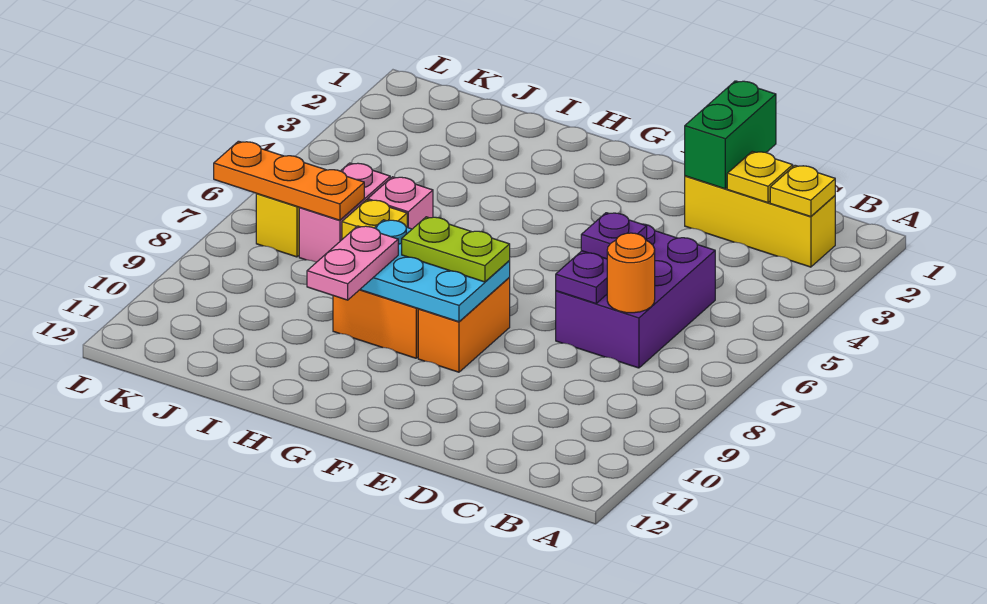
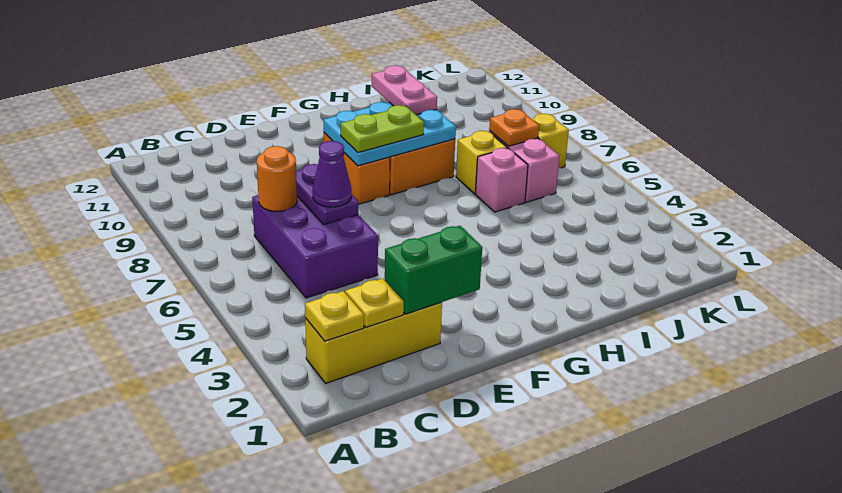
green brick D1:D2 level 2 -> green brick D2:E2 level 2
purple plate D6 level 3 -> purple cone D6 level 3
orange plate J7:L7 level 2 -> orange plate J7 level 2

